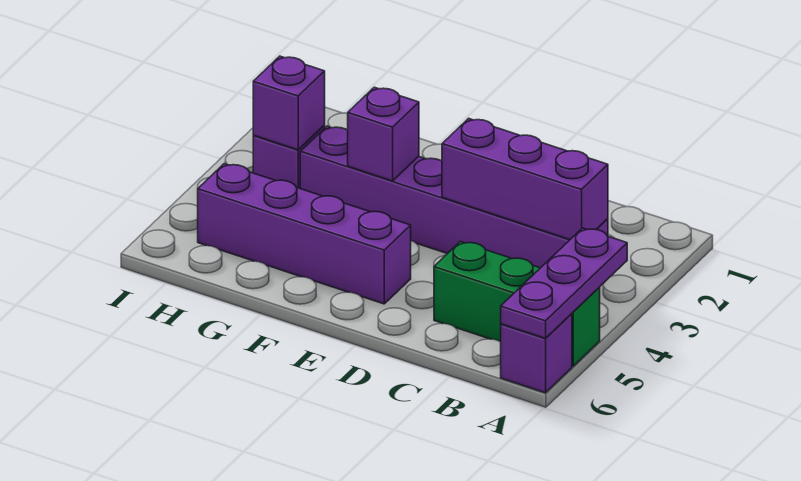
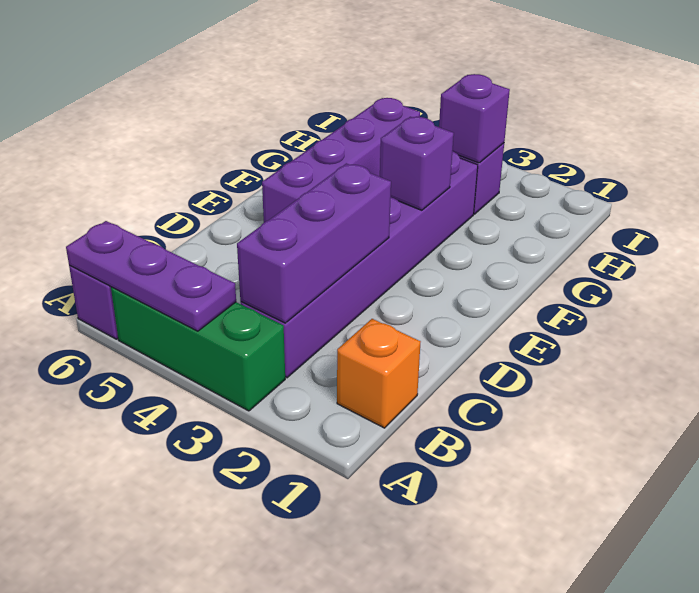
green brick A5:C5 level 1 -> green brick A3:A5 level 1
none -> orange brick B1 level 1

